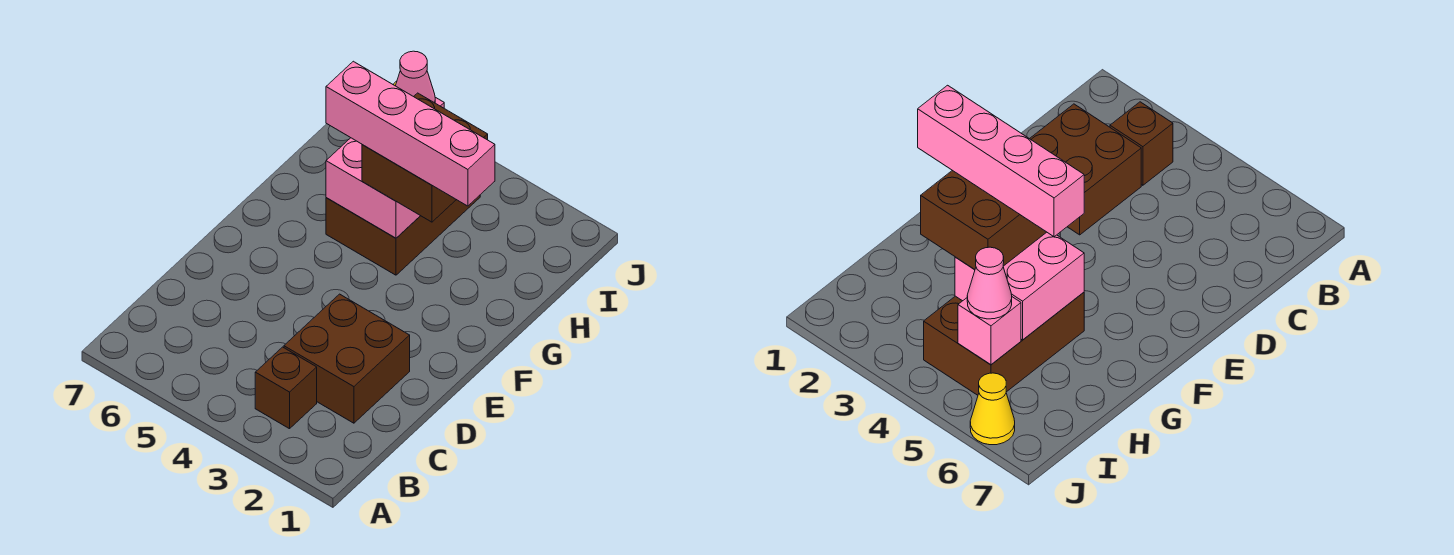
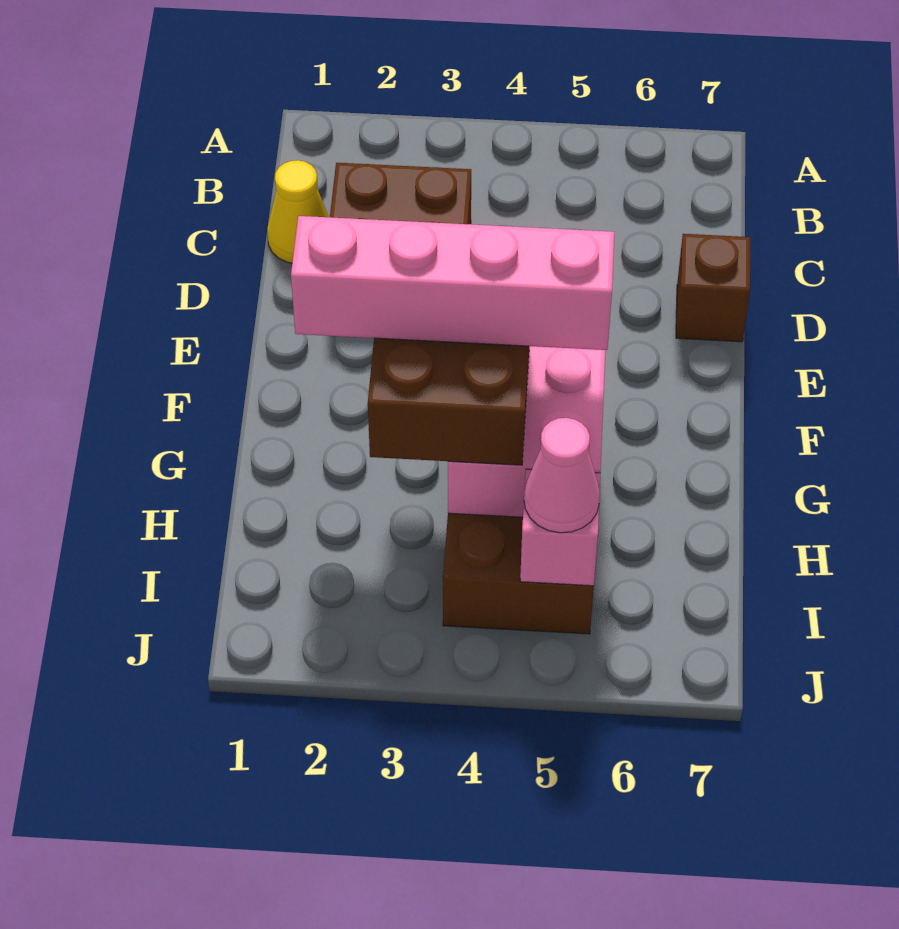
brown brick B3 level 1 -> brown brick D7 level 1
yellow cone J6 level 1 -> yellow cone C1 level 1

